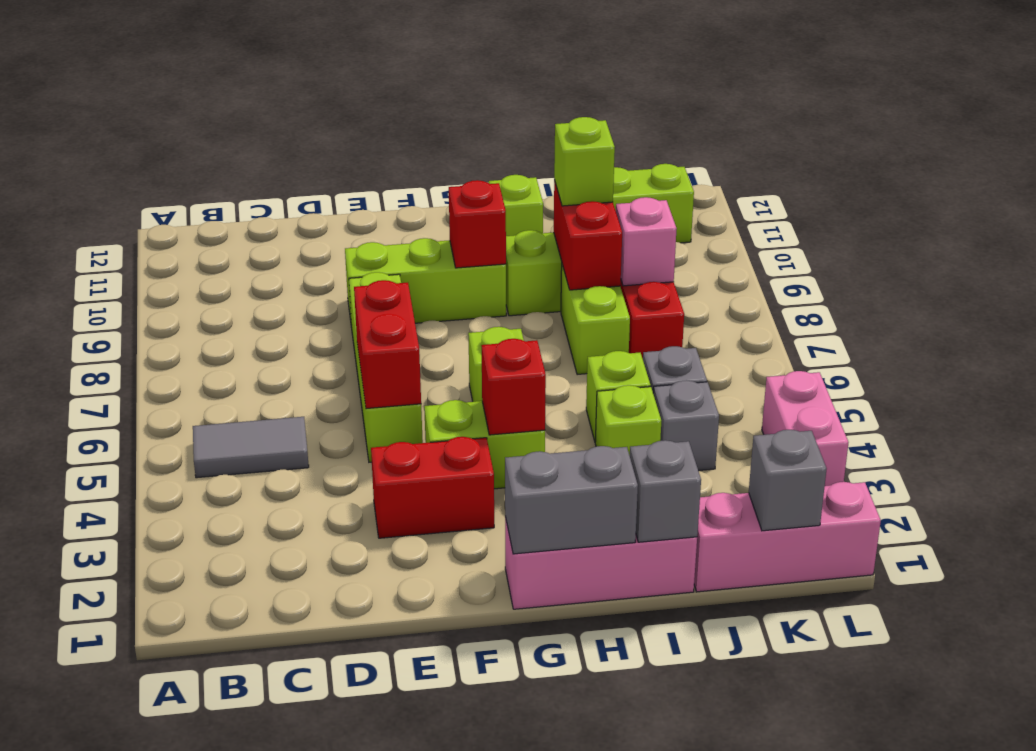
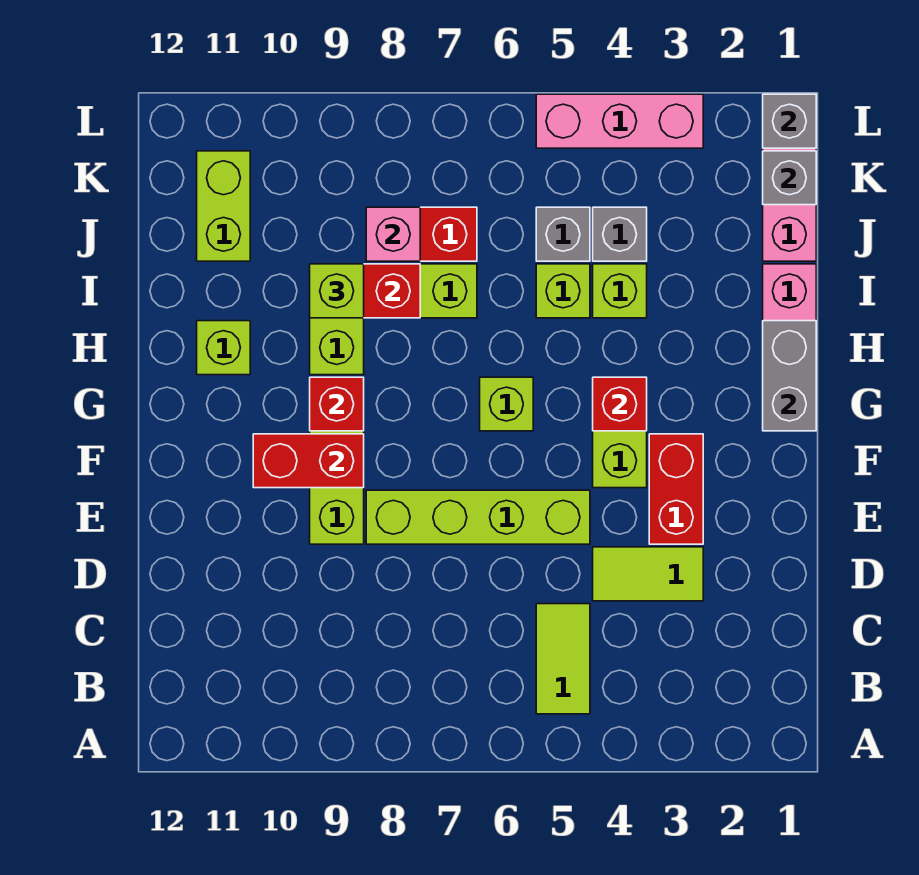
grey tile B5:C5 level 1 -> lime tile B5:C5 level 1
none -> lime tile D3:D4 level 1
red brick E5:E6 level 2 -> red brick F9:F10 level 2
grey brick I1 level 2 -> grey brick L1 level 2
pink brick L3:L4 level 1 -> pink brick L3:L5 level 1

